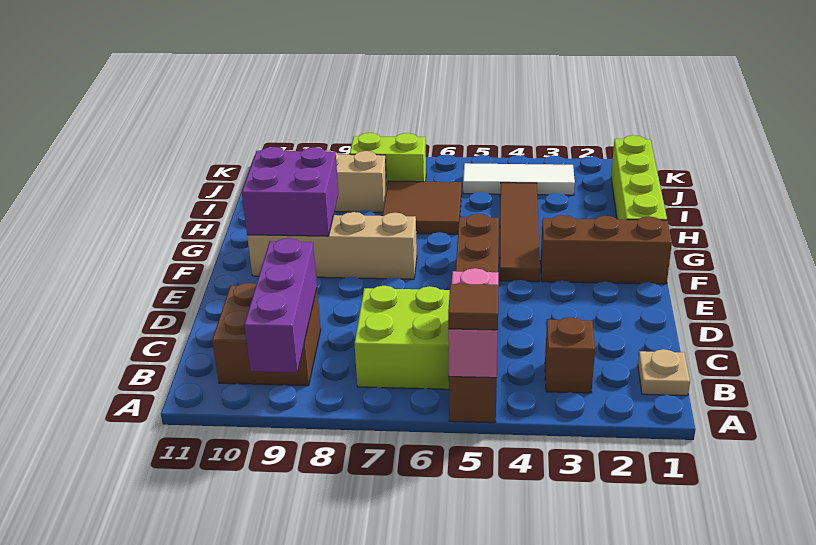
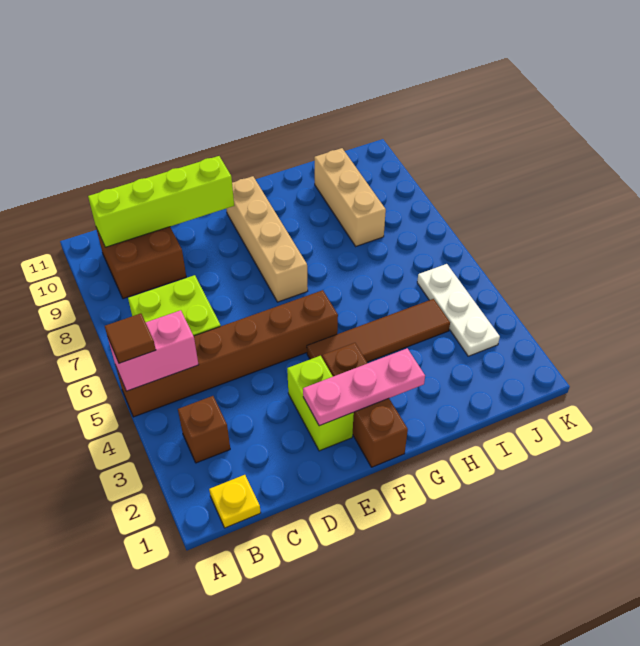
purple brick A9:C9 level 2 -> none
tan plate B1 level 1 -> yellow plate B1 level 1
none -> pink plate E2:G2 level 2
purple brick F9:G10 level 2 -> none
lime brick G1:J1 level 1 -> lime brick B10:E10 level 2
brown tile H6:I7 level 1 -> none
white tile J3:J5 level 1 -> white plate J3:J5 level 1
lime brick J7:J8 level 1 -> lime brick E2:E3 level 1

